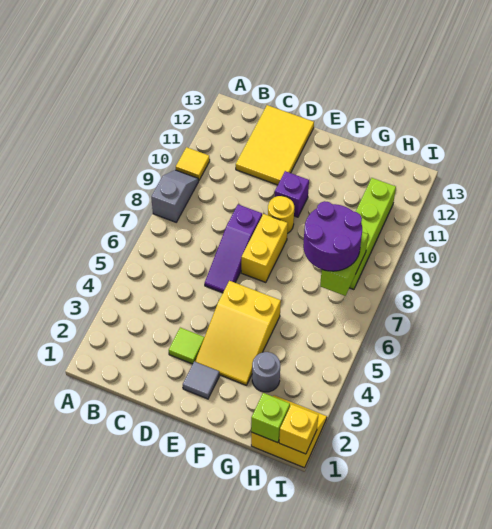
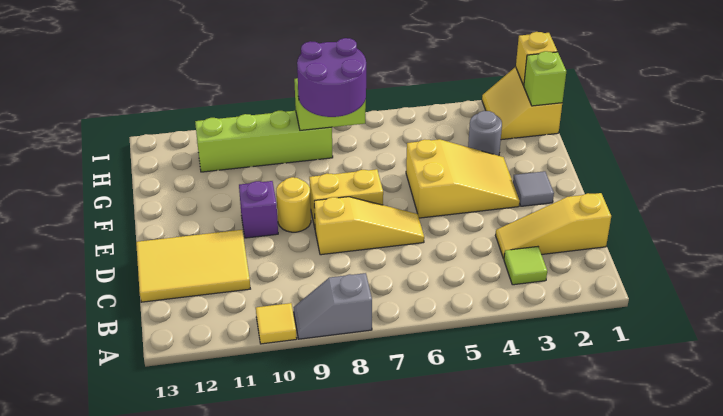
none -> yellow slope C1:C3 level 1 top 1
lime tile D3 level 1 -> lime tile B3 level 1
purple slope D6:D8 level 1 top 8 -> yellow slope D6:D8 level 1 top 8

